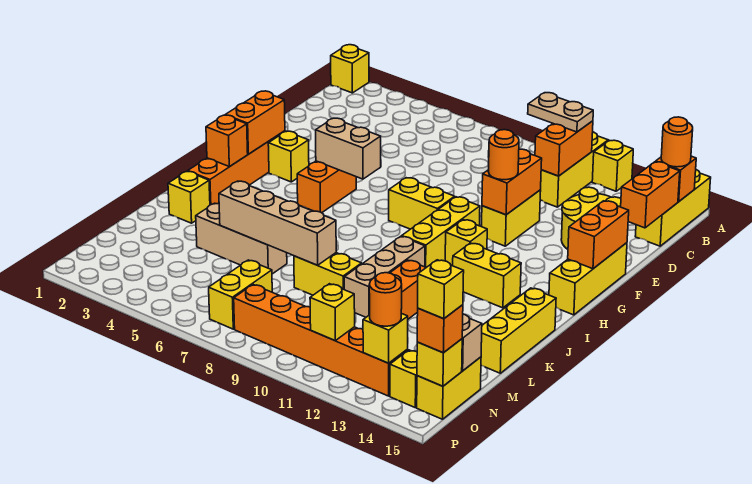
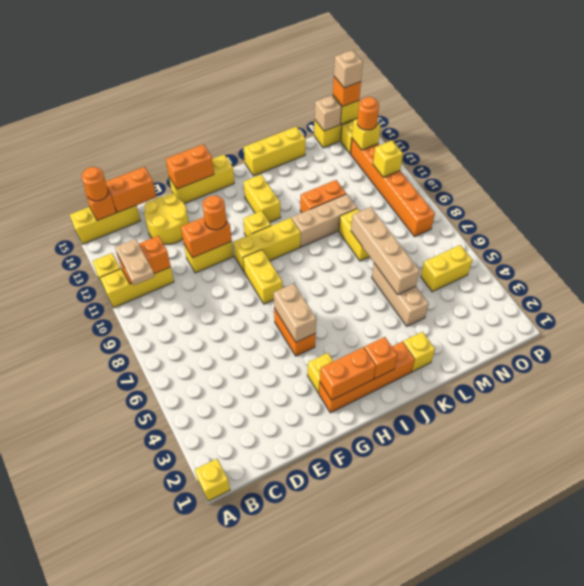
orange brick G5:H5 level 1 -> orange brick G5:G6 level 1
yellow brick N7:O7 level 1 -> yellow brick N5:O5 level 1
yellow brick O15 level 4 -> tan brick O15 level 4

